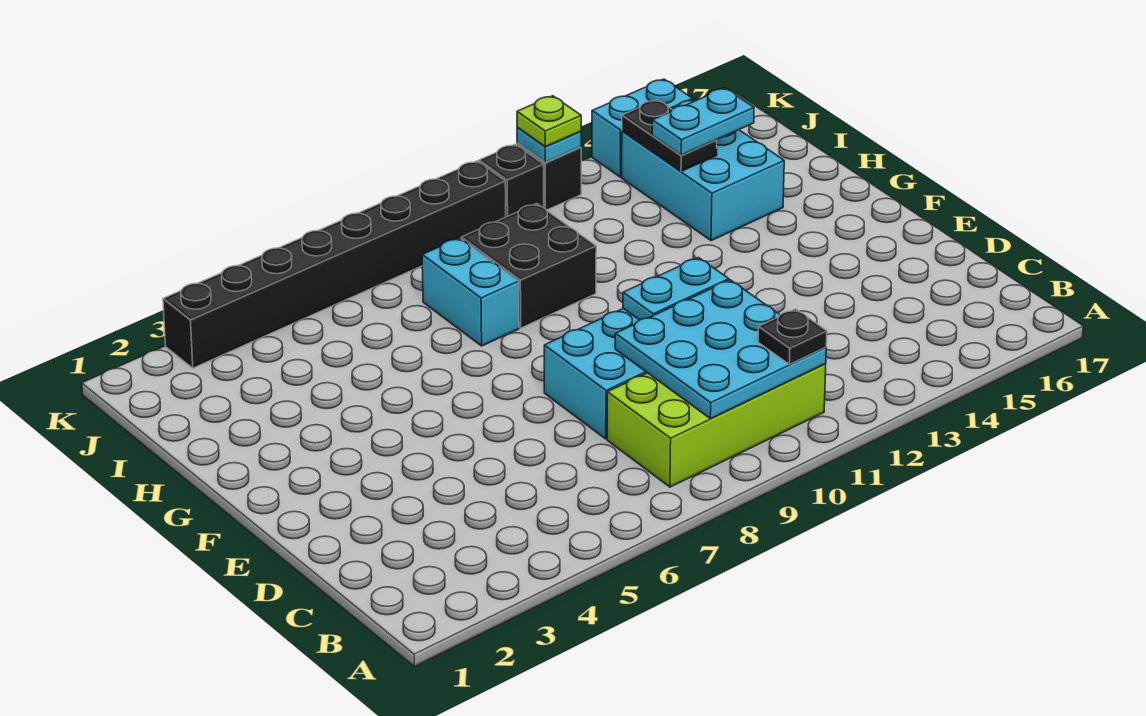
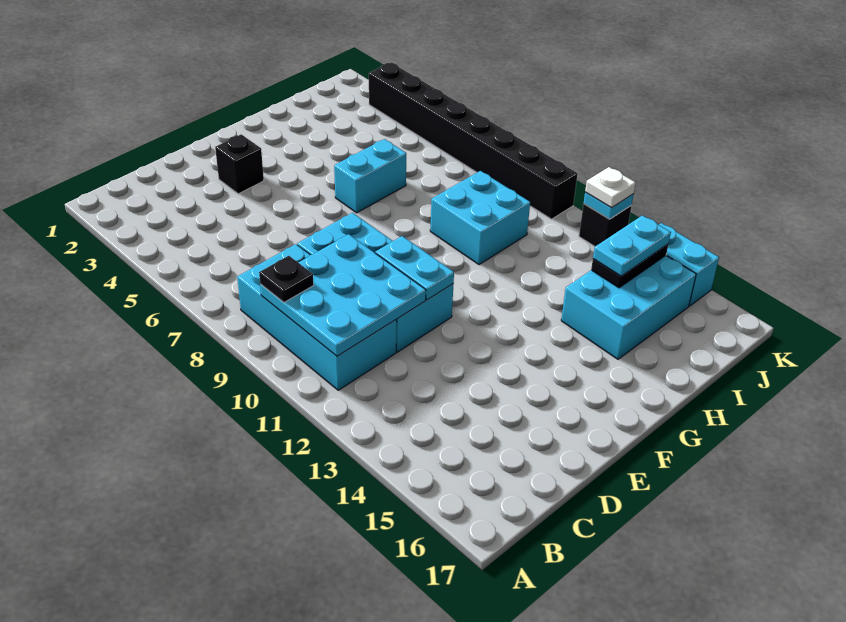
lime brick B8:C11 level 1 -> cyan brick B8:C11 level 1
black plate B11 level 3 -> black plate B9 level 3
cyan brick H8:I8 level 1 -> cyan brick G6:H6 level 1
black brick H9:I10 level 1 -> cyan brick H9:I10 level 1
cyan plate I14:I15 level 3 -> cyan plate I14:J14 level 3
black brick K11 level 1 -> black brick E3 level 1
lime plate K12 level 3 -> white plate K12 level 3

